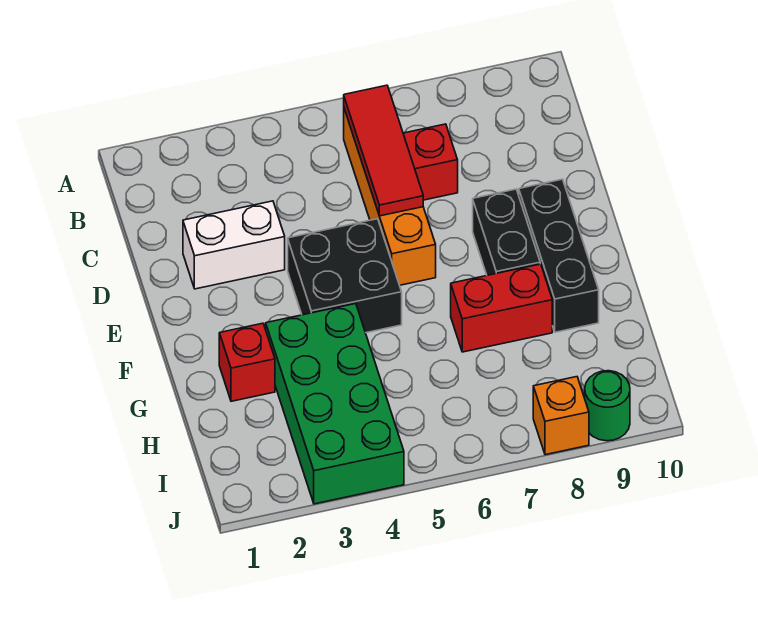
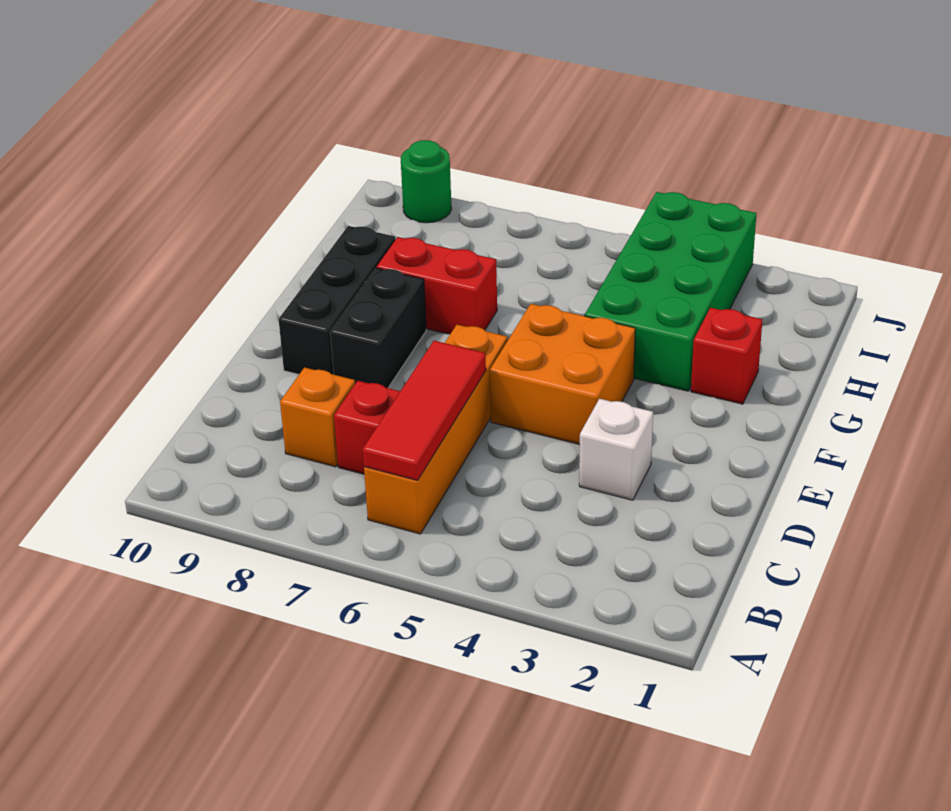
white brick D2:D3 level 1 -> white brick D3 level 1
black brick E4:F5 level 1 -> orange brick E4:F5 level 1
orange brick J8 level 1 -> orange brick C8 level 1

